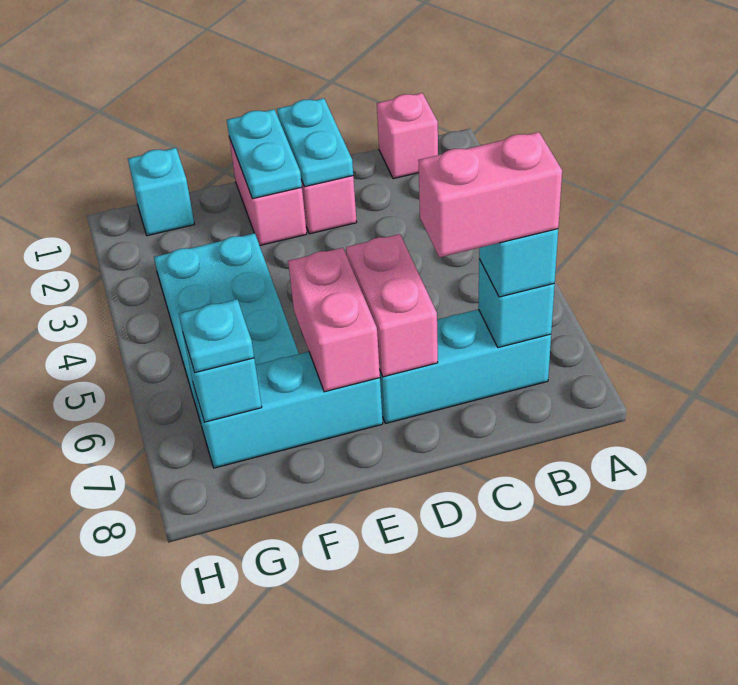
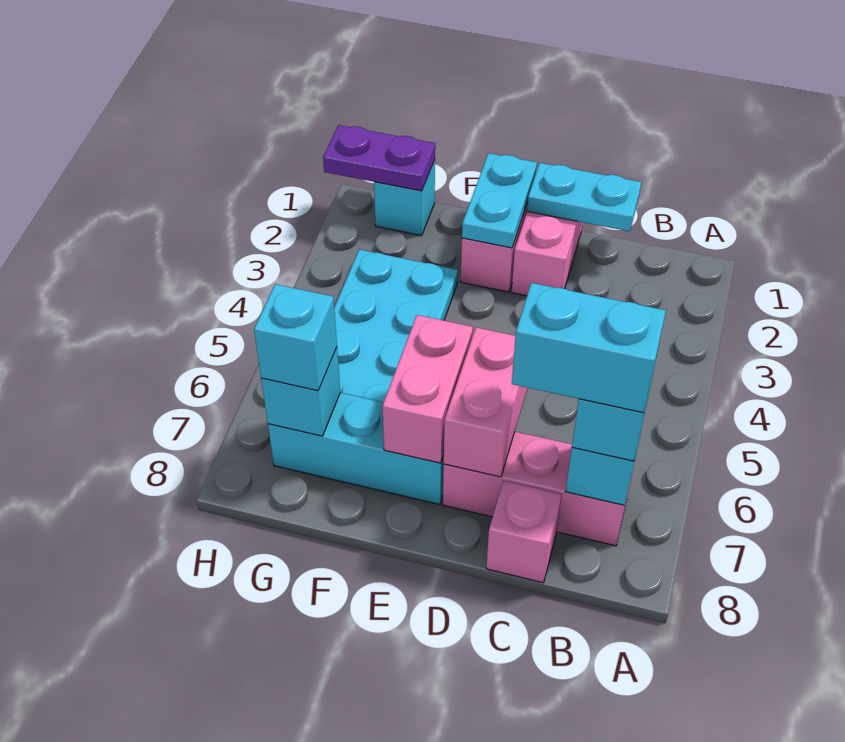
pink brick B1 level 1 -> pink brick C8 level 1
cyan brick B7:D7 level 1 -> pink brick B7:D7 level 1
pink brick B7:C7 level 4 -> cyan brick B7:C7 level 4
cyan plate D1:D2 level 2 -> cyan plate C1:D1 level 2
none -> purple plate G1:H1 level 2
cyan plate G7 level 3 -> cyan brick G7 level 3

